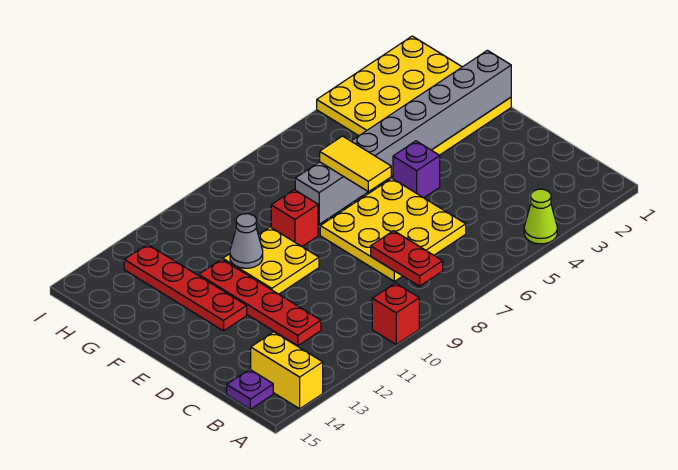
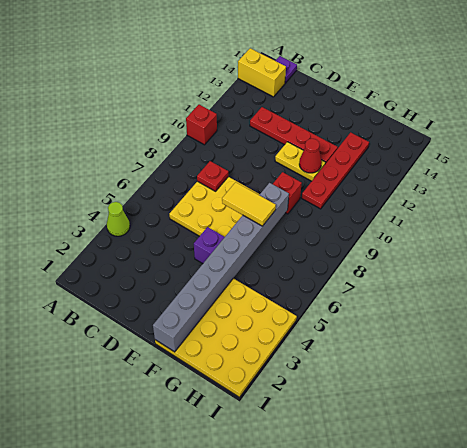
red plate B8:C8 level 2 -> red plate C8 level 2
yellow plate E10:F11 level 1 -> yellow plate E11:F11 level 1
red plate E13:H13 level 1 -> red plate G10:G13 level 1
grey cone F11 level 2 -> red cone F11 level 2

